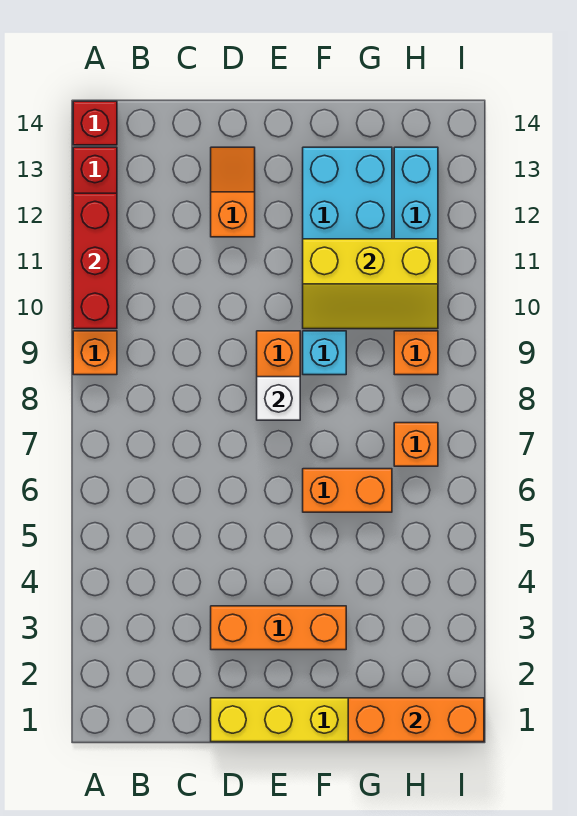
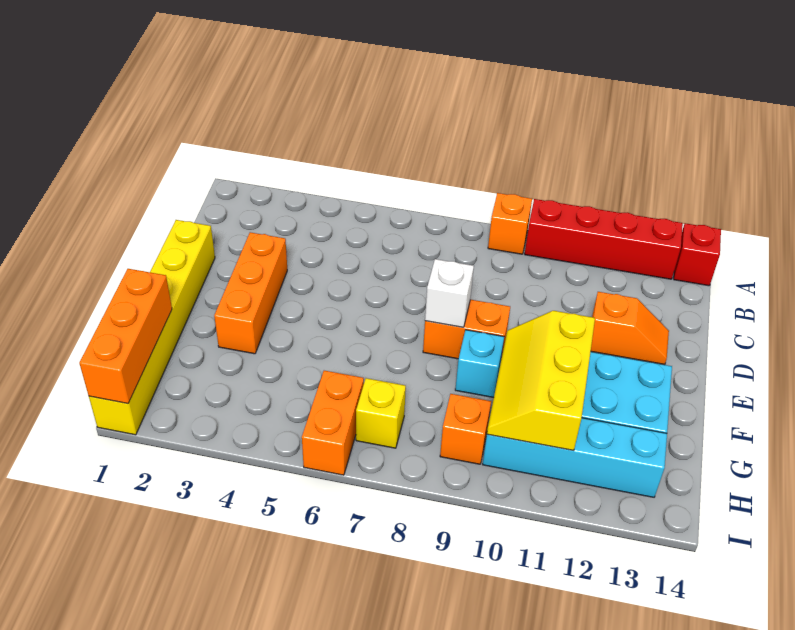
red brick A10:A12 level 2 -> none
orange brick F6:G6 level 1 -> orange brick H6:I6 level 1
orange brick H7 level 1 -> yellow brick H7 level 1

